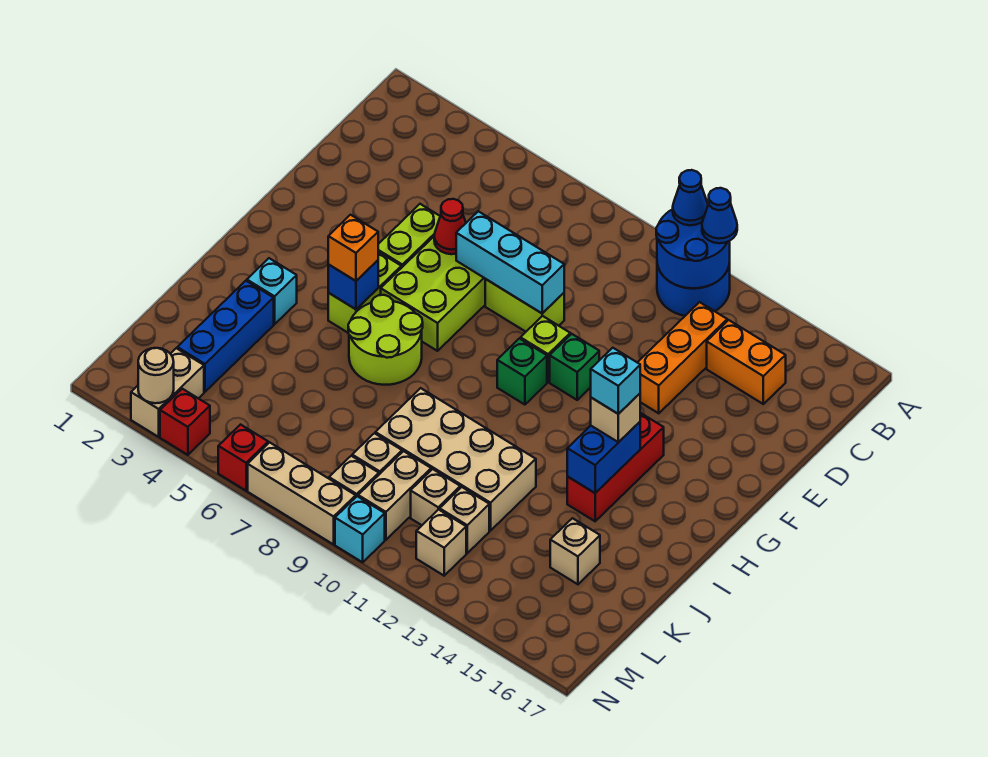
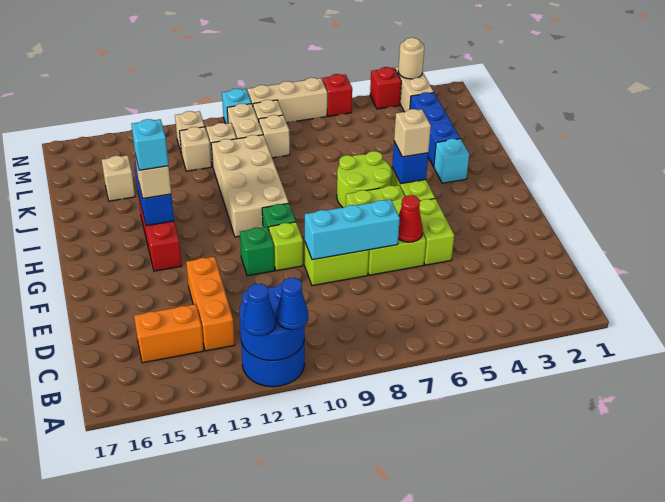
orange brick H5 level 3 -> tan brick H5 level 3
tan brick J9:K12 level 1 -> tan brick H10:K11 level 1

